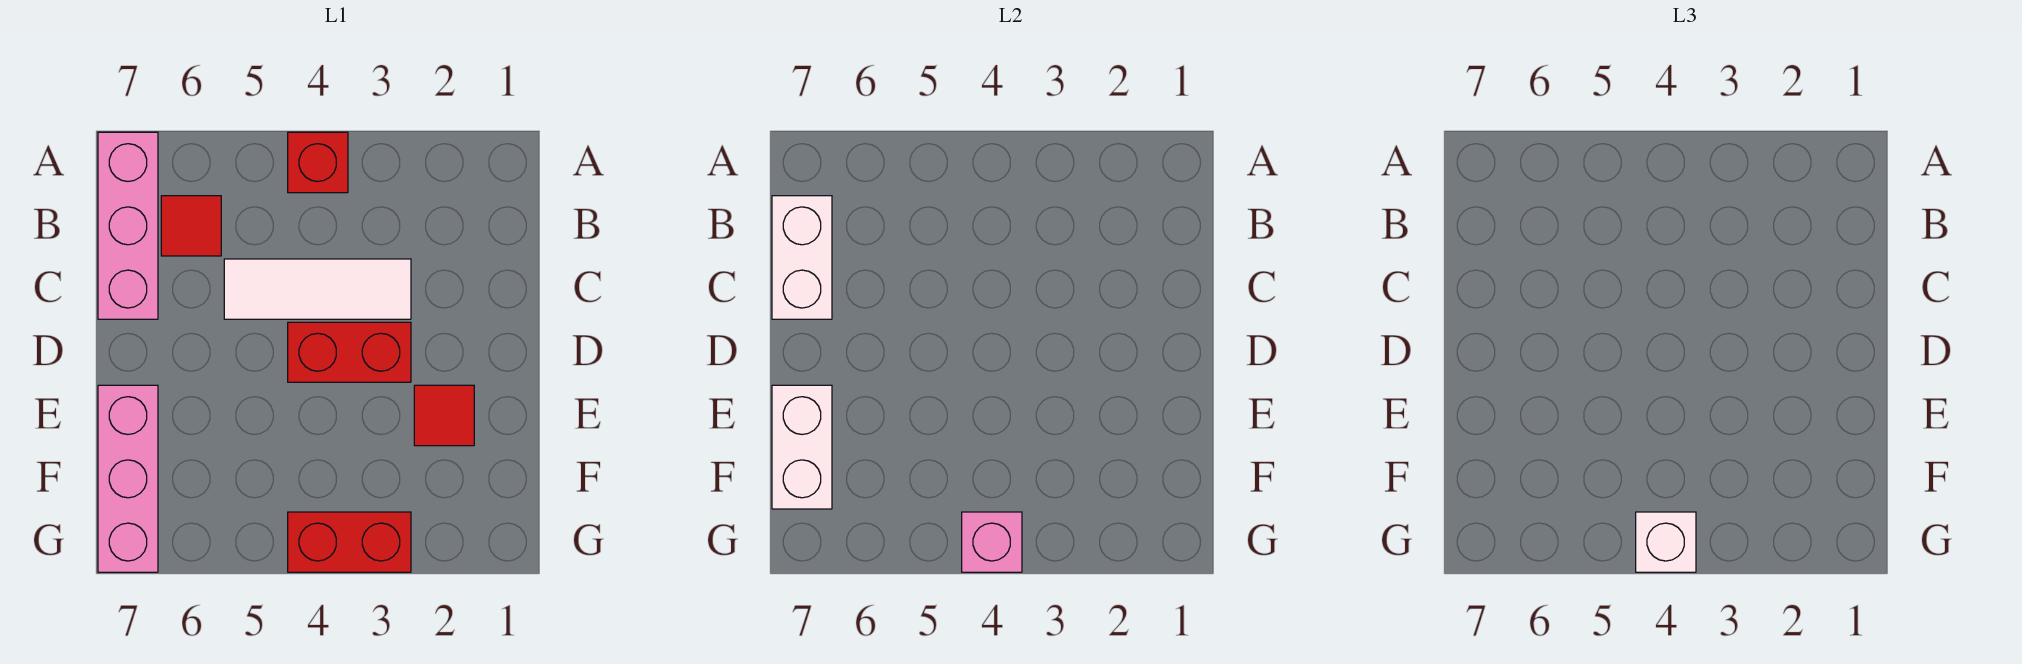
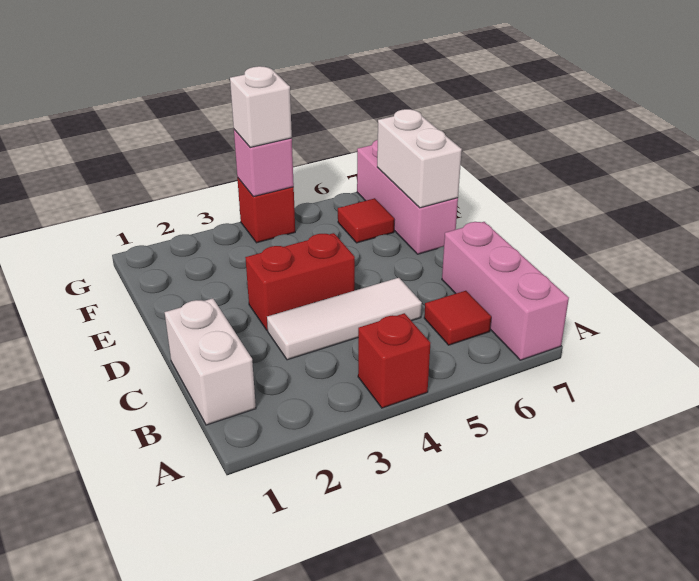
white brick B7:C7 level 2 -> white brick B1:C1 level 1
red tile E2 level 1 -> red tile F6 level 1
red brick G3:G4 level 1 -> red brick G4 level 1

